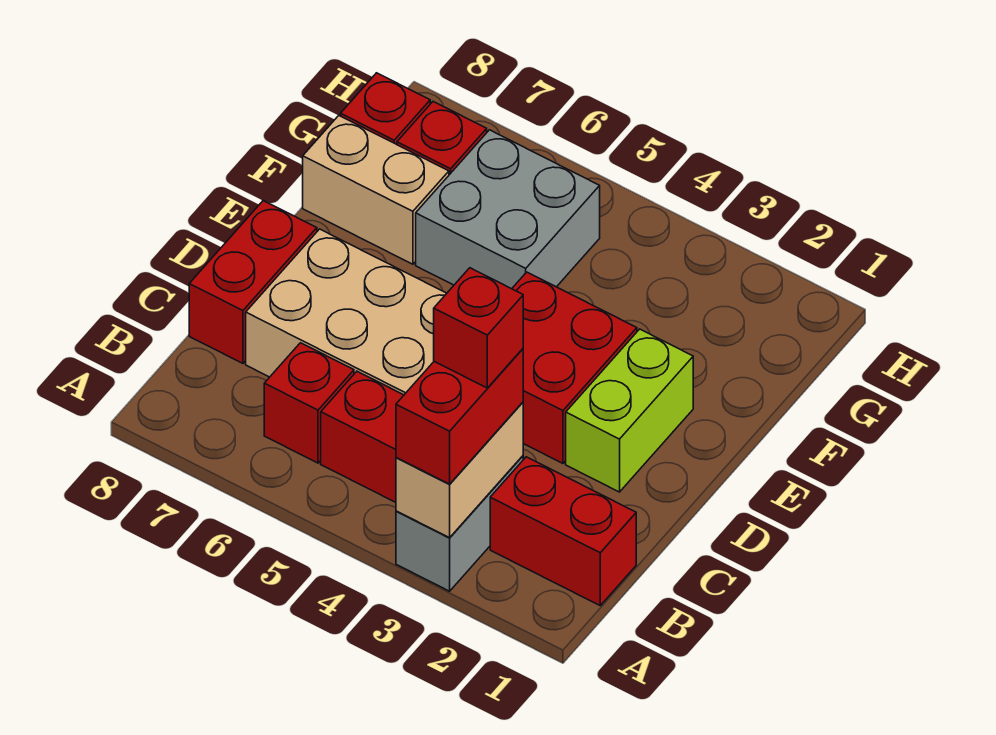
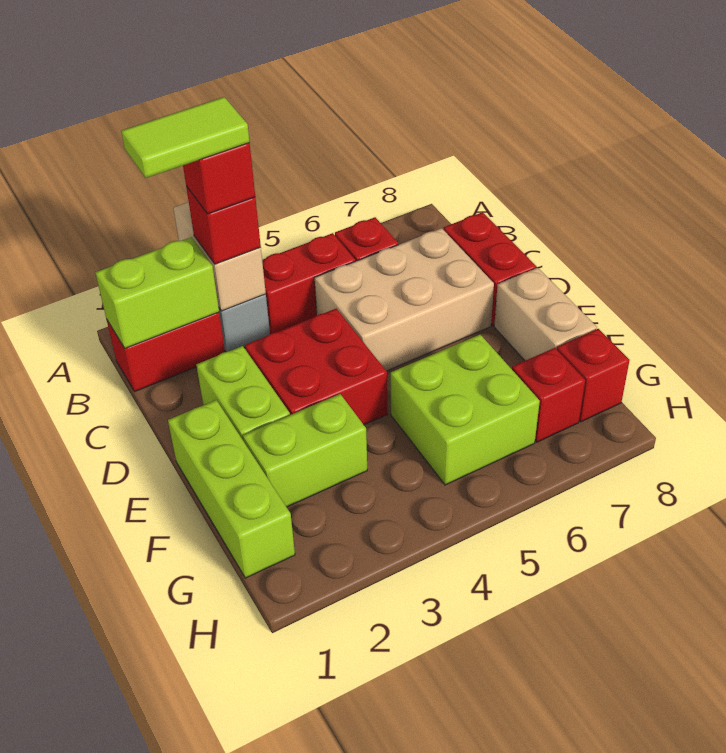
red brick A3:B3 level 3 -> red brick B3 level 3
none -> lime brick B1:B2 level 2
none -> lime tile B2:B3 level 5
none -> lime brick E1:G1 level 1
none -> lime brick F2:F3 level 1
grey brick F5:G6 level 1 -> lime brick F5:G6 level 1
tan brick F7:F8 level 1 -> tan brick E8:F8 level 1

